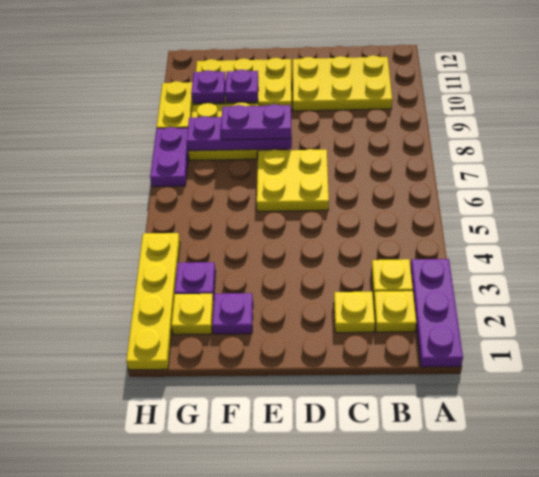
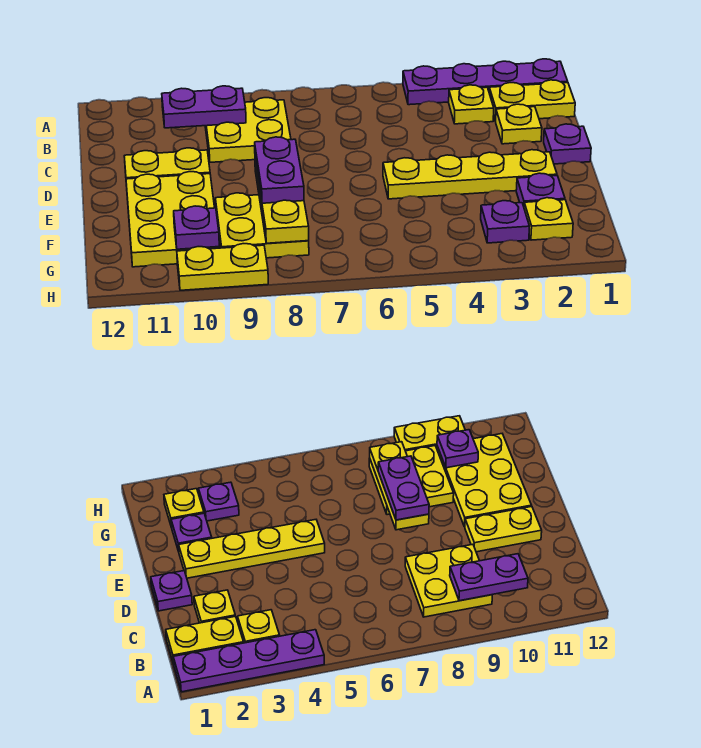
purple plate A1:A3 level 1 -> purple plate A1:A4 level 1
yellow plate B2 level 1 -> yellow plate B1:B2 level 1
yellow plate B10:D11 level 1 -> yellow plate D10:D11 level 1
yellow plate D6:E7 level 1 -> yellow plate B8:C9 level 1
purple plate E8:G8 level 2 -> yellow plate E8:G8 level 2
purple plate F10 level 2 -> purple plate D1 level 1
yellow plate H1:H4 level 1 -> yellow plate E2:E5 level 1
purple plate H7:H8 level 1 -> purple plate B9:B10 level 2

